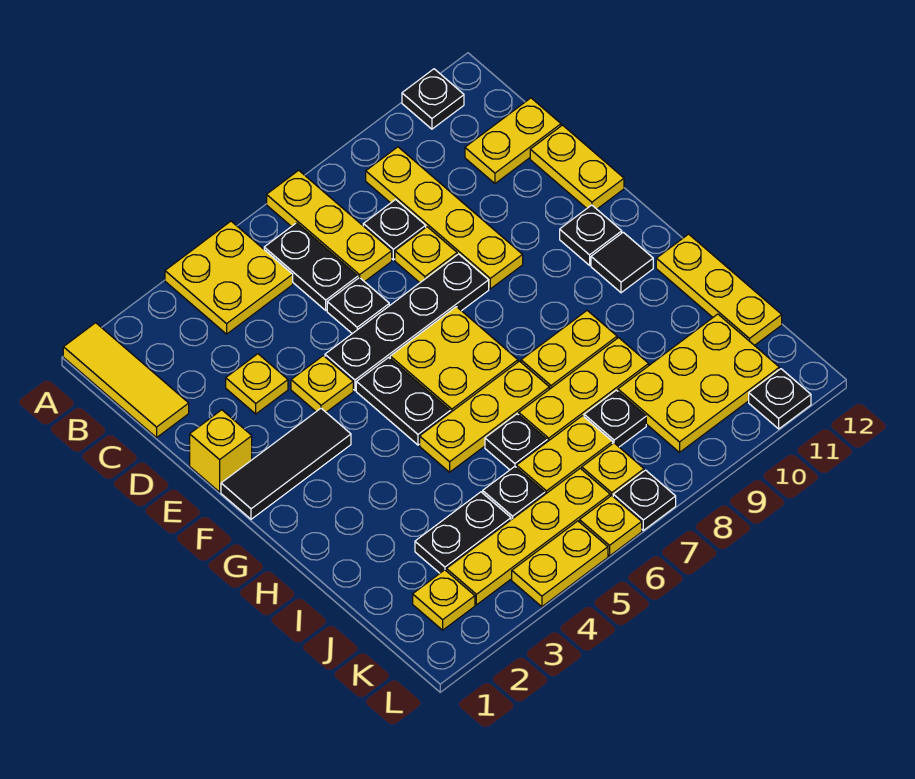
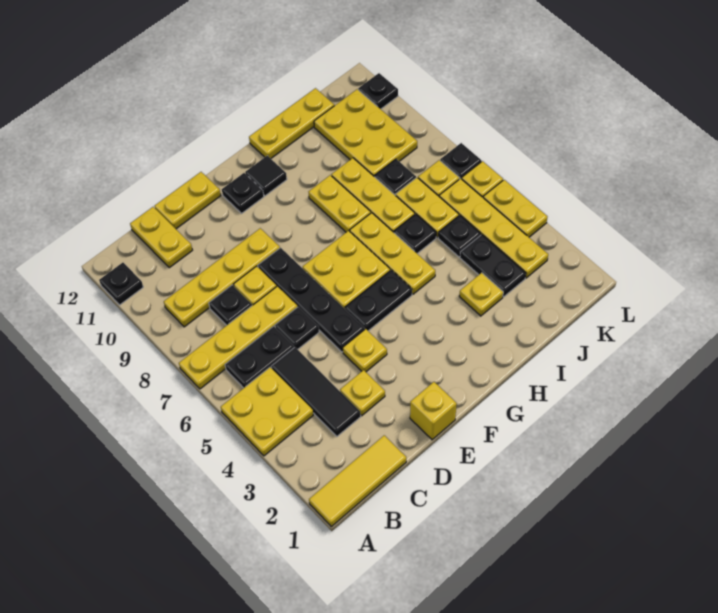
yellow plate A7:C7 level 1 -> yellow plate A7:D7 level 1
black tile F1:F3 level 1 -> black tile C3:C5 level 1
yellow plate K2 level 1 -> yellow plate I3 level 1

